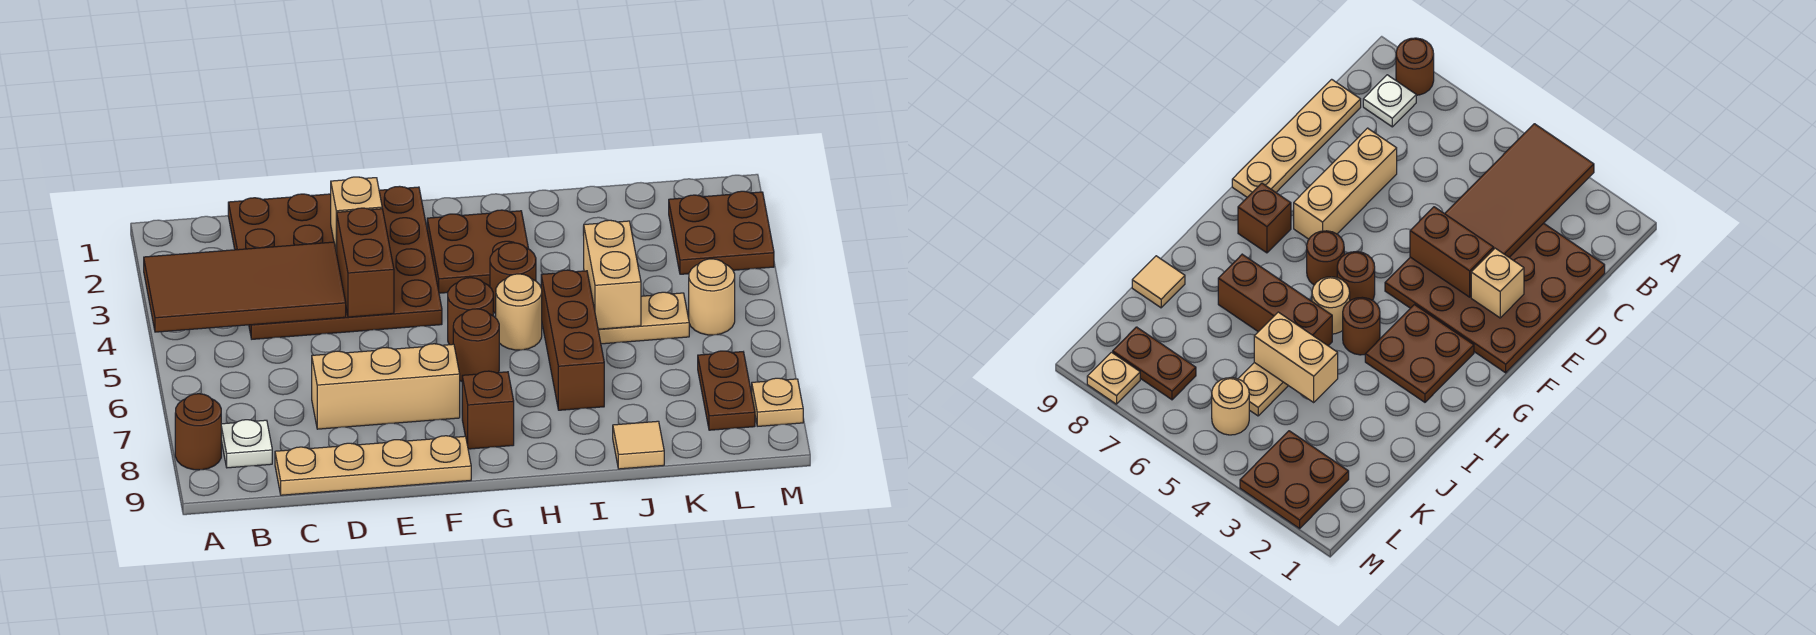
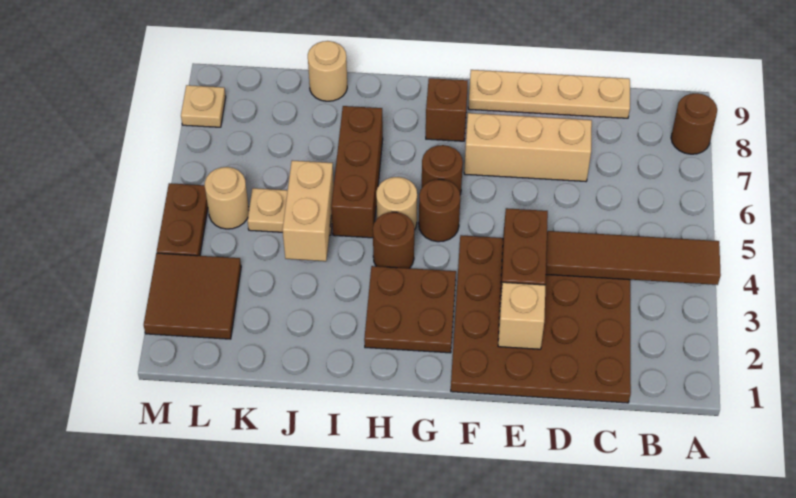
brown tile A3:D4 level 2 -> brown tile A4:D4 level 2
white plate B8 level 1 -> none
tan tile J9 level 1 -> tan round brick J9 level 1
brown plate L2:M3 level 1 -> brown tile L2:M3 level 1
brown plate L7:L8 level 1 -> brown plate M4:M5 level 1

